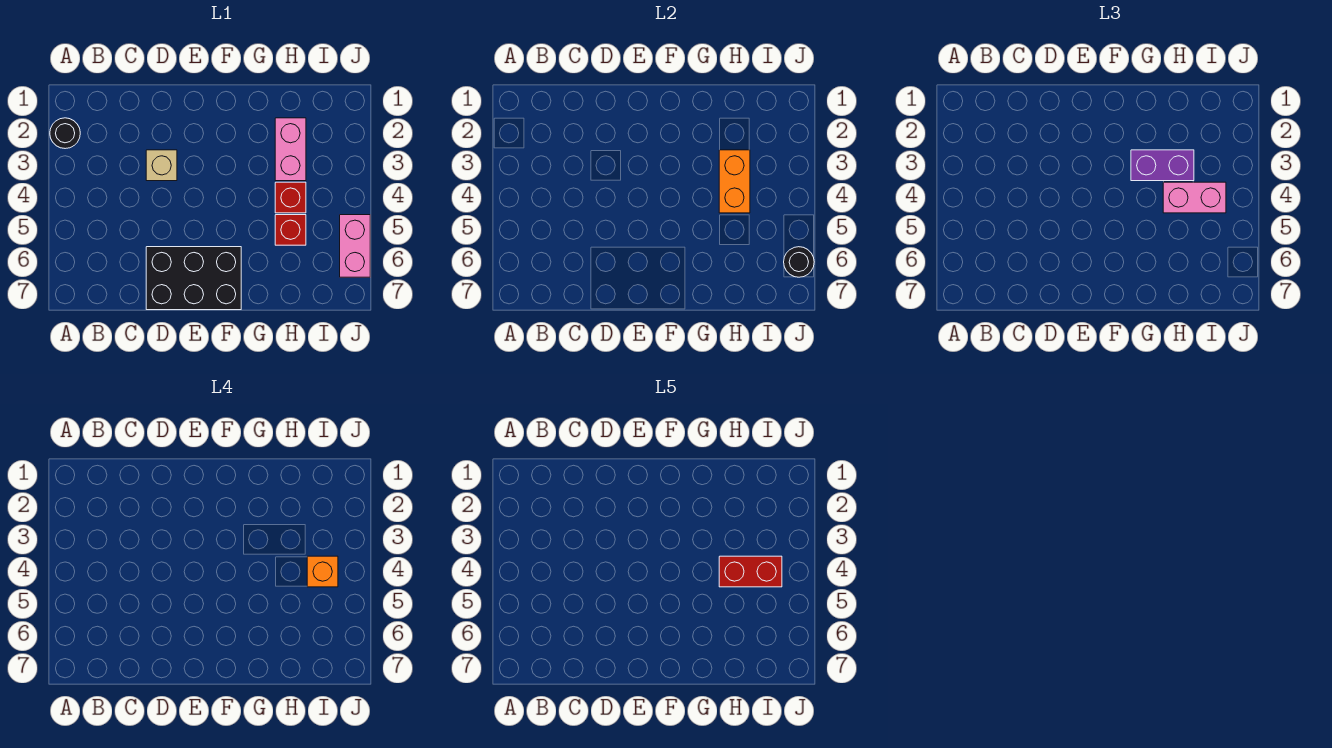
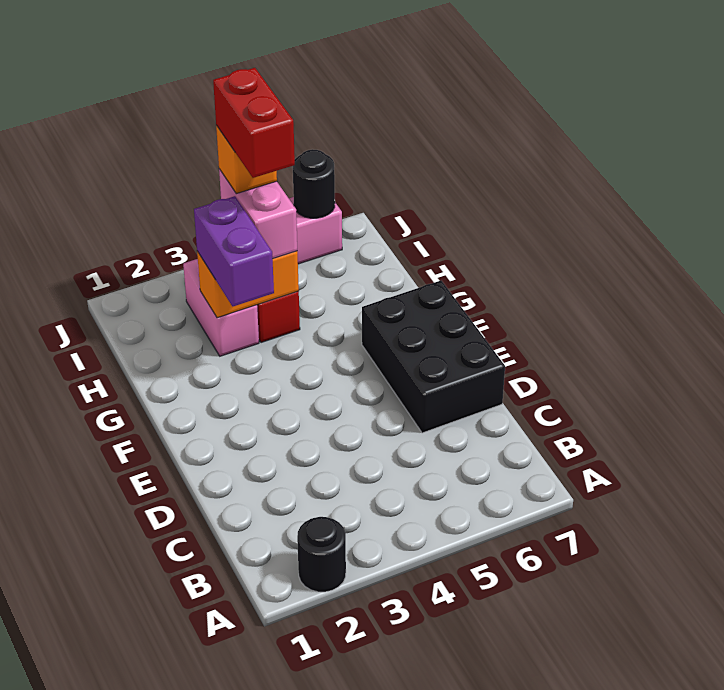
tan brick D3 level 1 -> none
pink brick H2:H3 level 1 -> pink brick H3:I3 level 1
red brick H5 level 1 -> none

